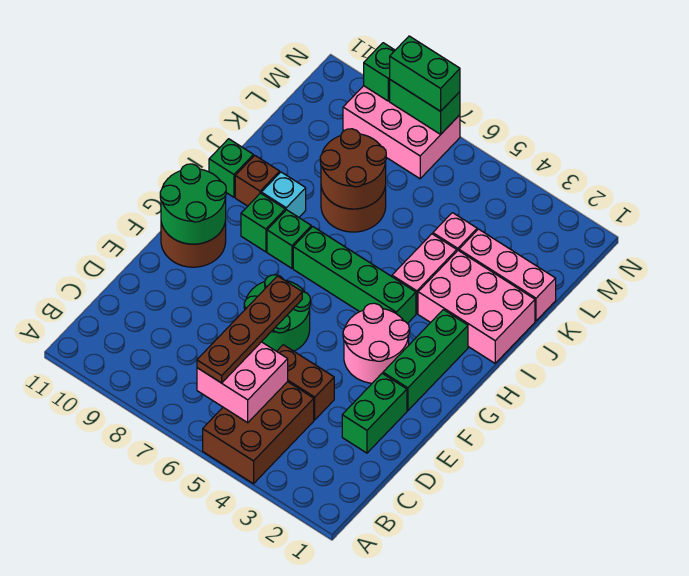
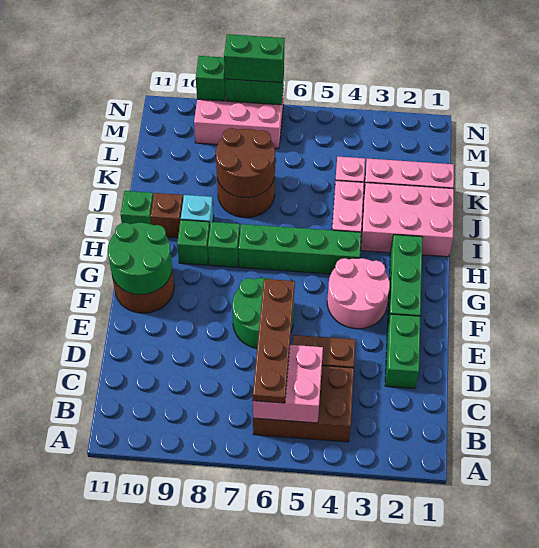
brown brick A4:C5 level 1 -> brown brick B4:C6 level 1

